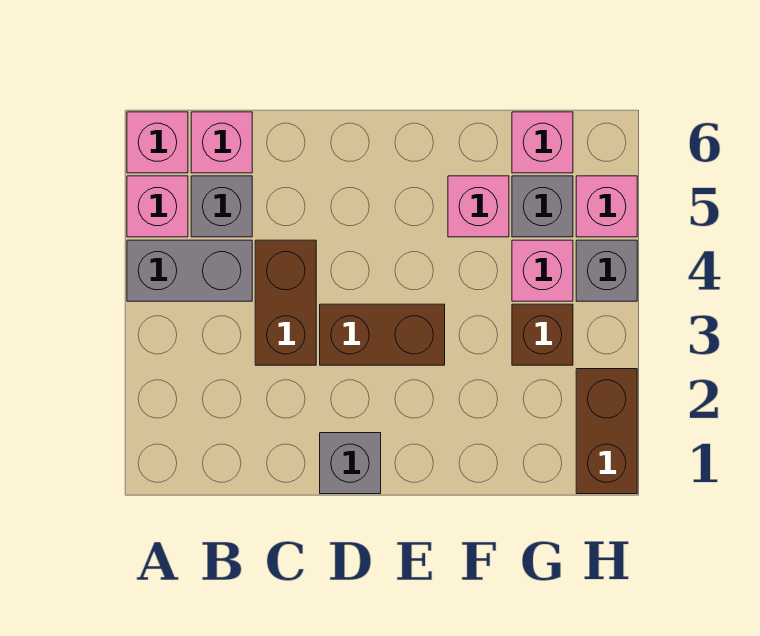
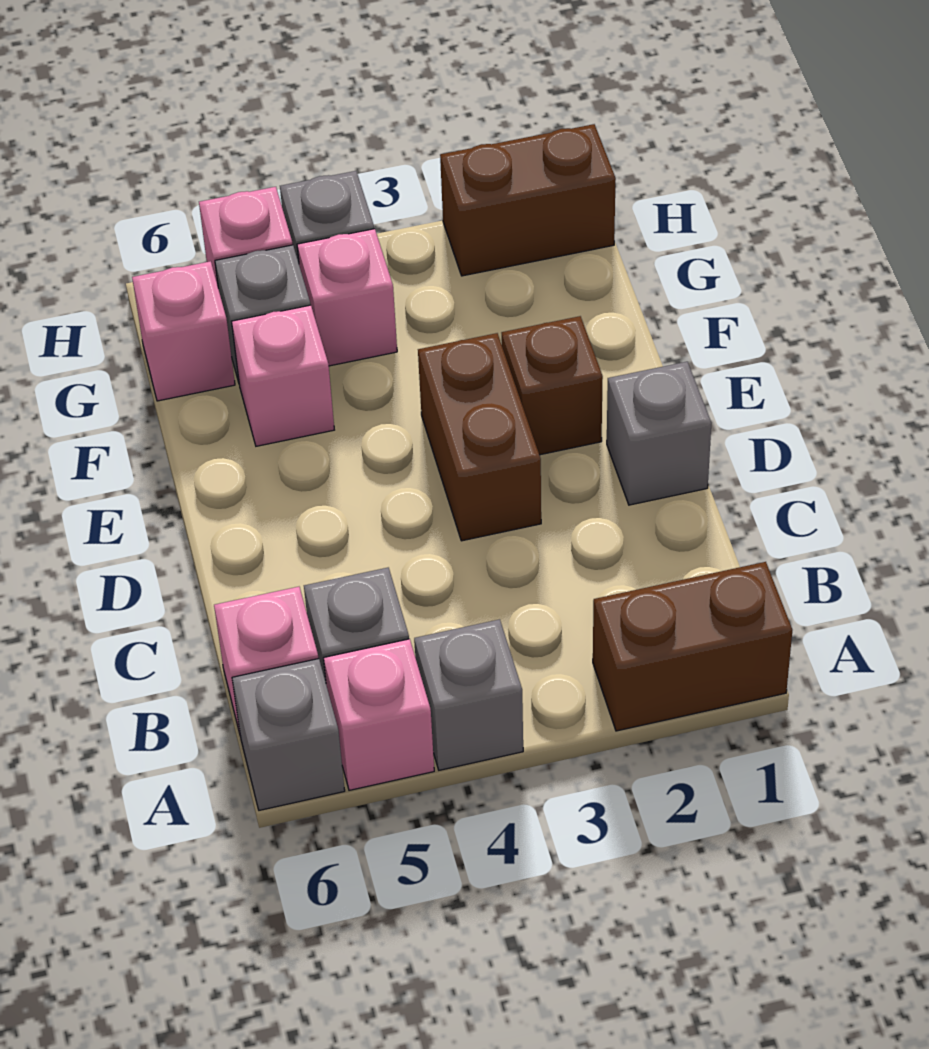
grey brick A4:B4 level 1 -> grey brick A4 level 1
pink brick A6 level 1 -> grey brick A6 level 1
brown brick C3:C4 level 1 -> brown brick A1:A2 level 1
brown brick G3 level 1 -> brown brick E2 level 1

